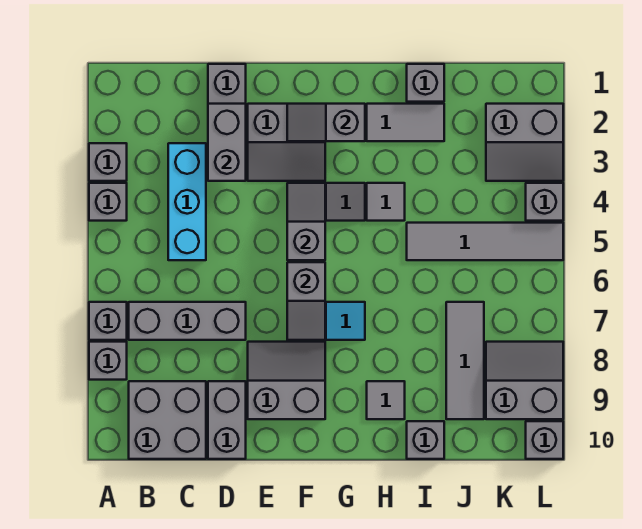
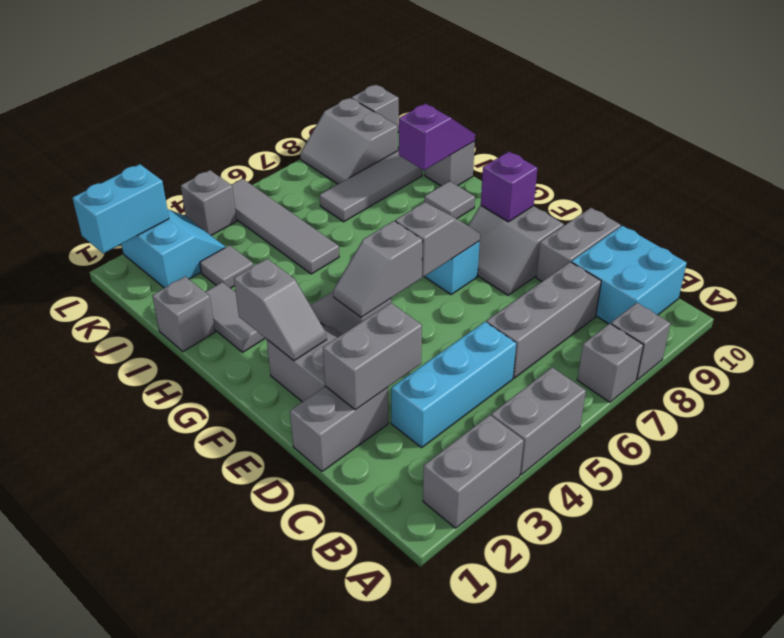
grey brick A3 level 1 -> grey brick A2:A3 level 1
grey brick A4 level 1 -> grey brick A4:A5 level 1
grey brick B7:D7 level 1 -> grey brick C6:C8 level 1
grey brick B9:C10 level 1 -> cyan brick B9:C10 level 1
none -> purple brick F9 level 2
grey tile H4 level 1 -> grey tile J3 level 1
none -> purple slope I9:I10 level 2 top 9
grey slope K2:L3 level 1 top 2 -> cyan slope K2:L3 level 1 top 2
none -> cyan brick L1:L2 level 2

